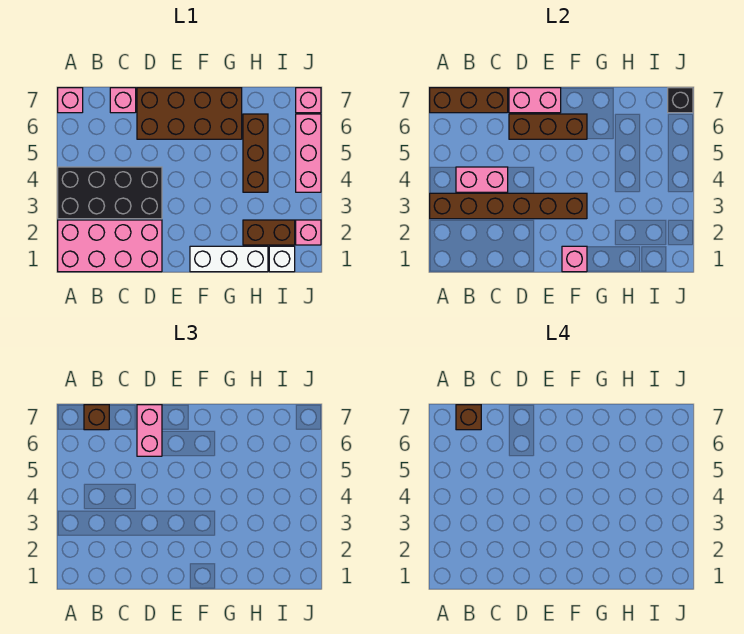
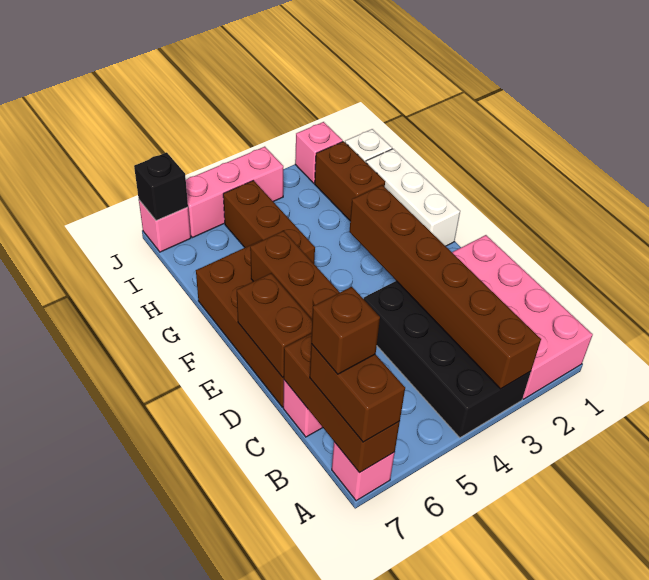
pink brick B4:C4 level 2 -> none
brown brick B7 level 3 -> brown brick A7:B7 level 3
pink brick D6:D7 level 3 -> none
pink brick D7:E7 level 2 -> brown brick D7:E7 level 2
pink brick F1 level 2 -> none
brown brick H4:H6 level 1 -> brown brick G5:I5 level 1

